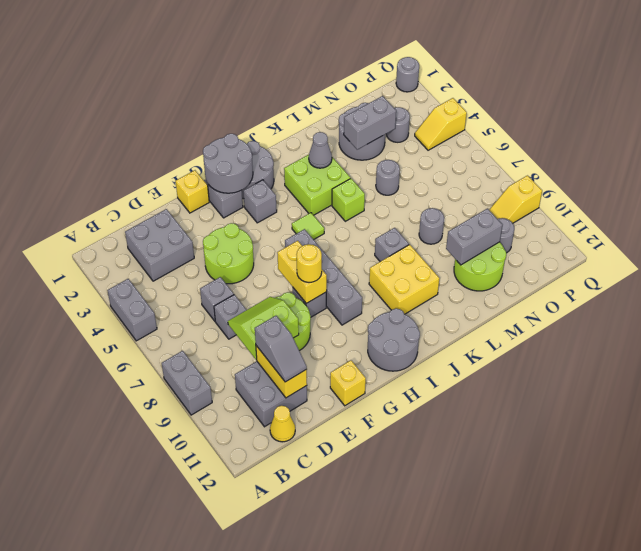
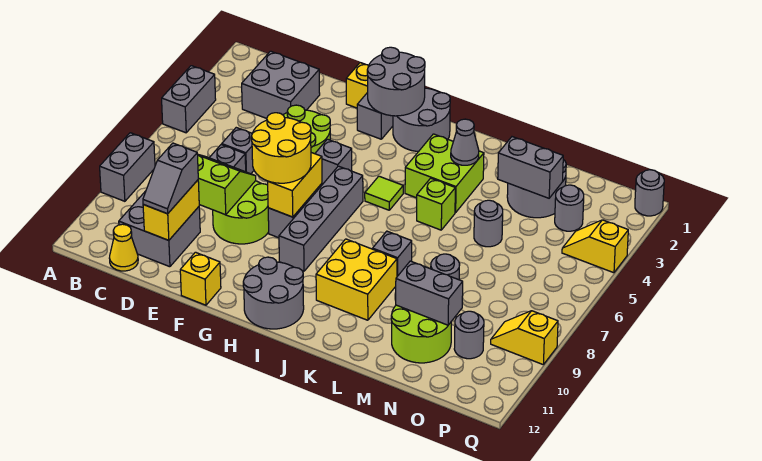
yellow round brick G8 level 3 -> yellow round brick F7:G8 level 3
grey brick H3 level 1 -> grey brick G5 level 1

